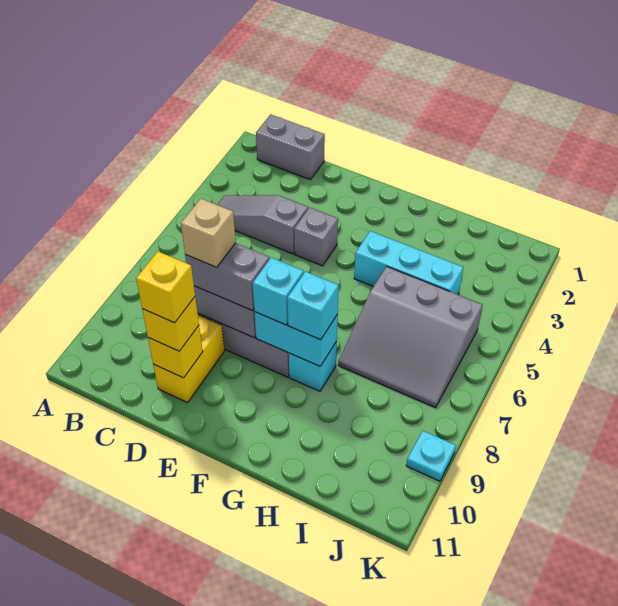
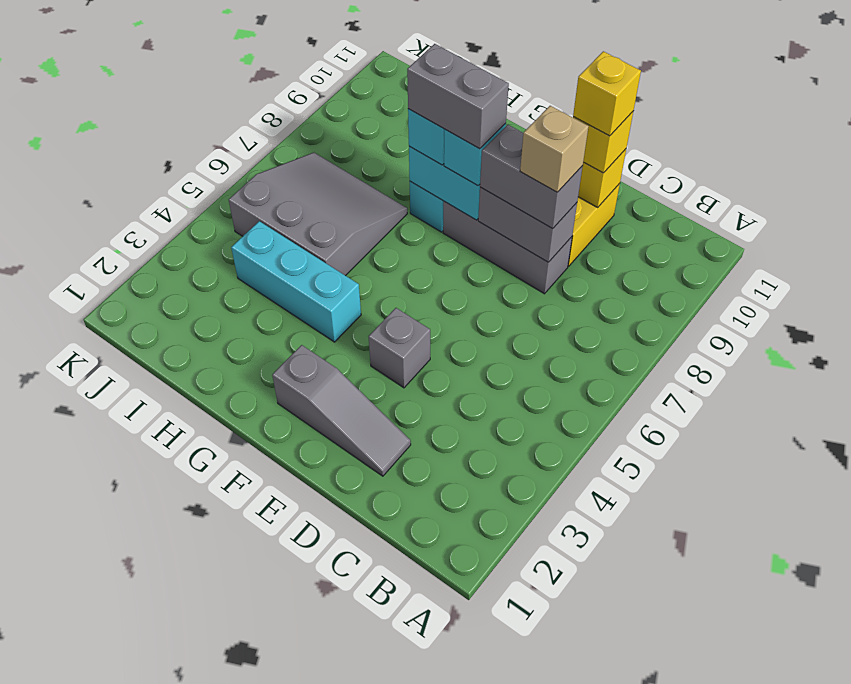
grey brick B1:C1 level 1 -> grey brick F8:G8 level 4
grey slope B4:D4 level 1 top D -> grey slope D2:F2 level 1 top F
cyan plate K9 level 1 -> none

